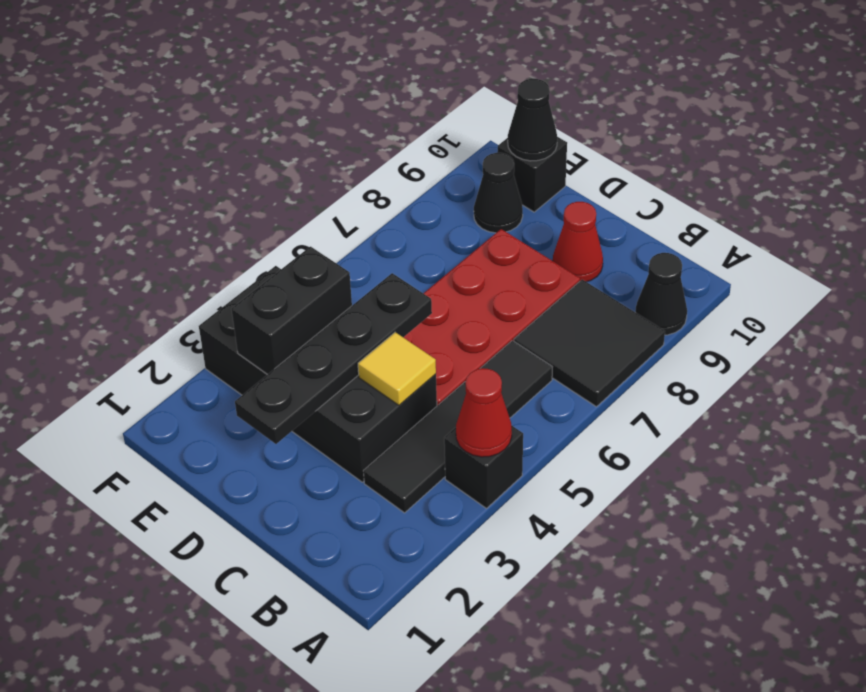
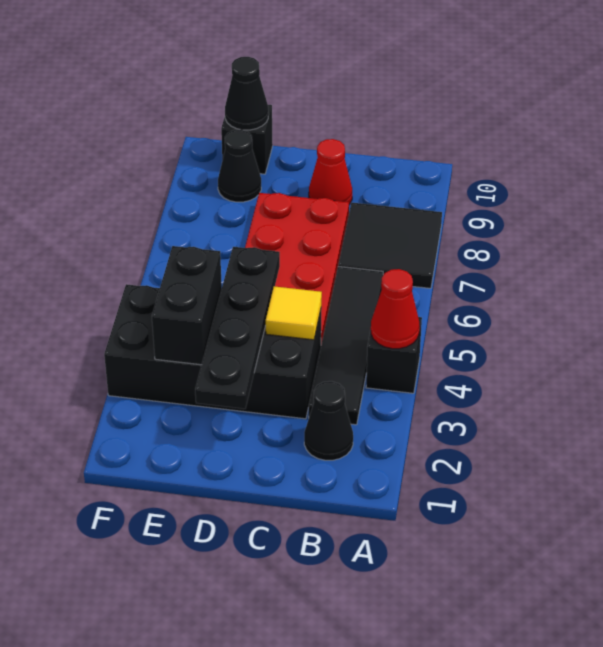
black cone A9 level 1 -> black cone B2 level 1

